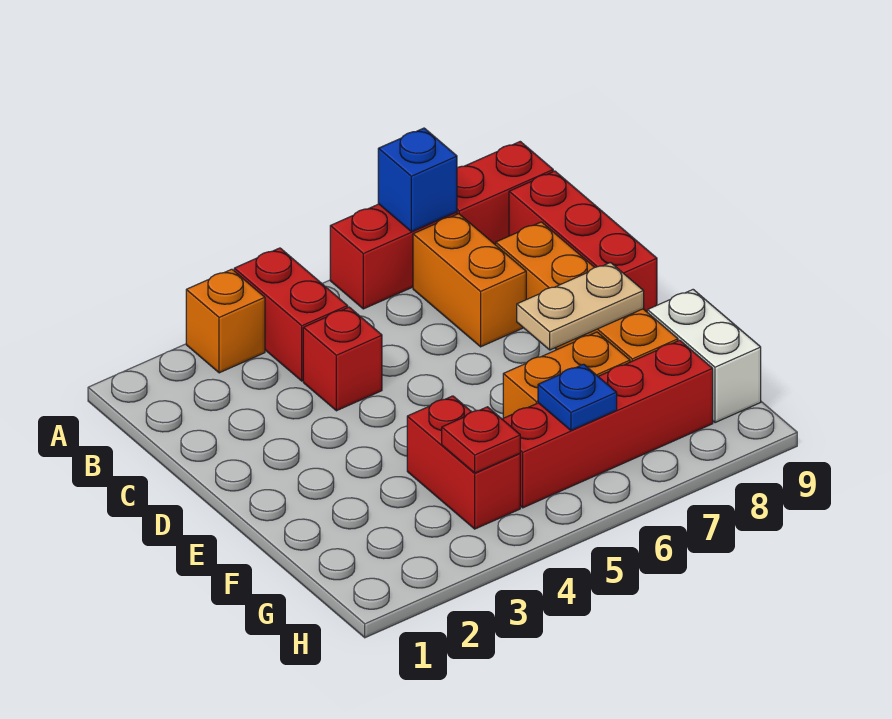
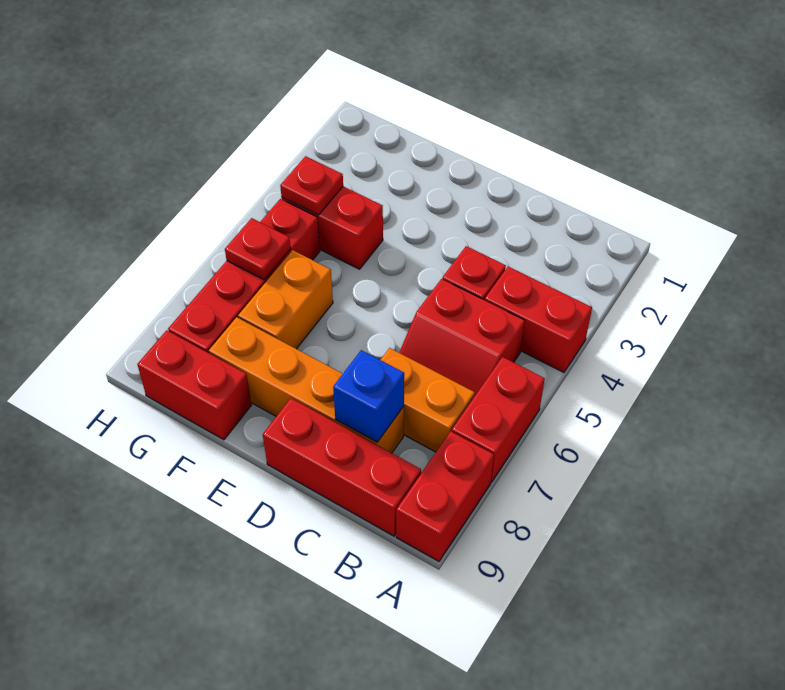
orange brick A3 level 1 -> none
blue brick A7 level 2 -> blue brick C8 level 2
none -> red slope B5:C6 level 1 top 5
tan plate E7:E8 level 2 -> none
white brick F9:G9 level 1 -> red brick F9:G9 level 1
blue plate G6 level 2 -> red plate G6 level 2

